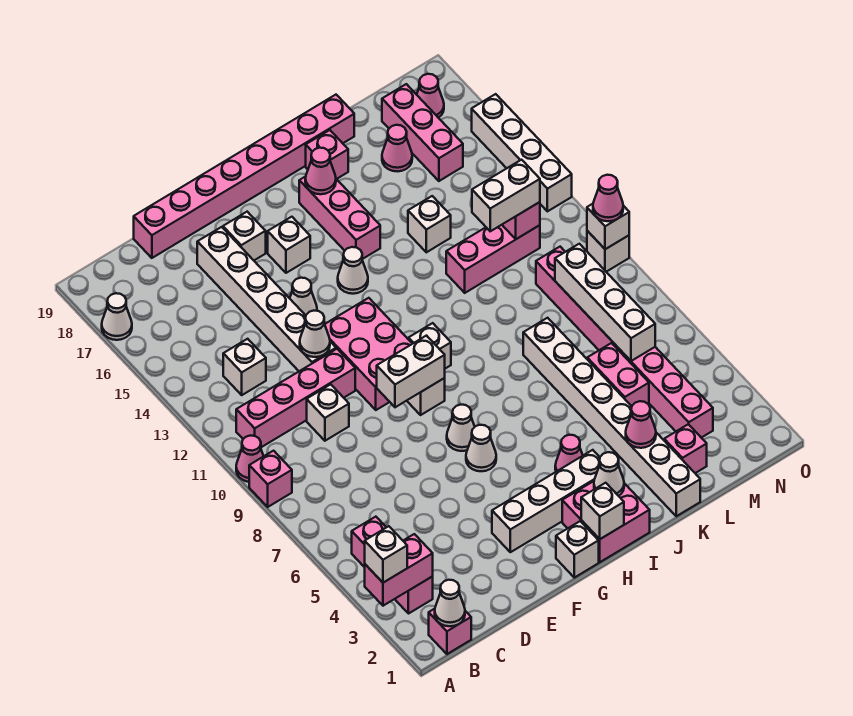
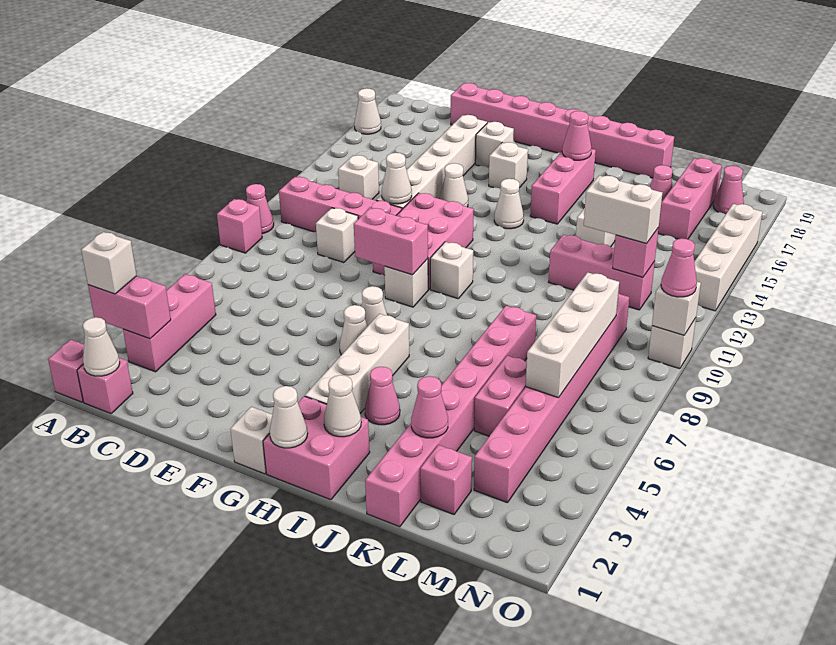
white brick F3:I3 level 1 -> white brick H3:H6 level 1
white brick F9:G9 level 2 -> pink brick F9:G9 level 2
white brick H1 level 2 -> white cone H1 level 2
pink brick J18 level 1 -> pink brick A1 level 1
white brick K1:K8 level 1 -> pink brick K1:K8 level 1

